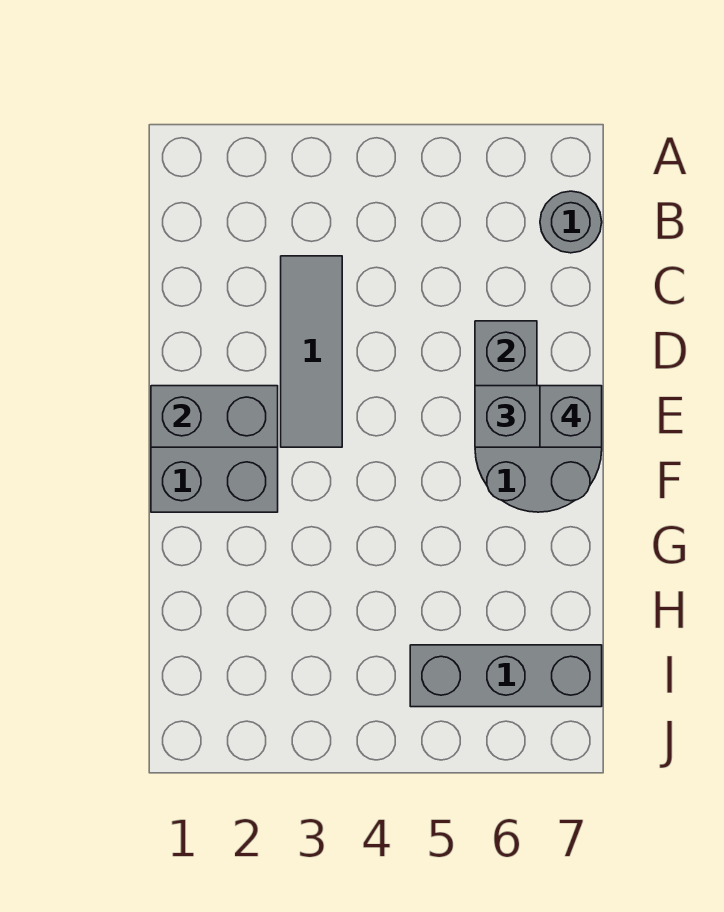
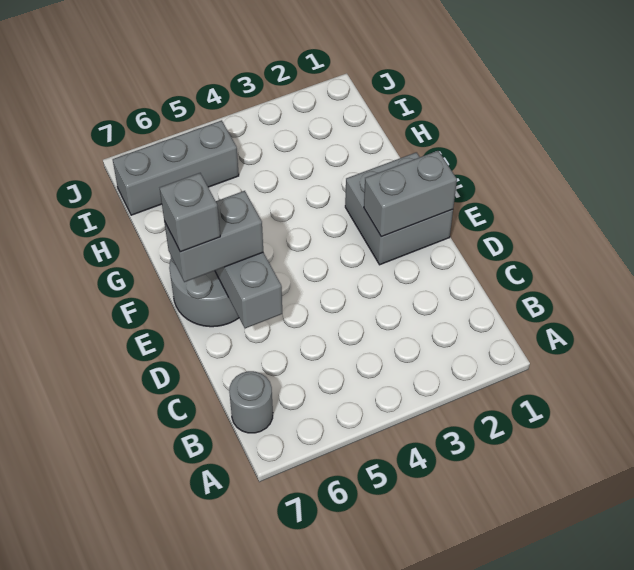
grey tile C3:E3 level 1 -> none

